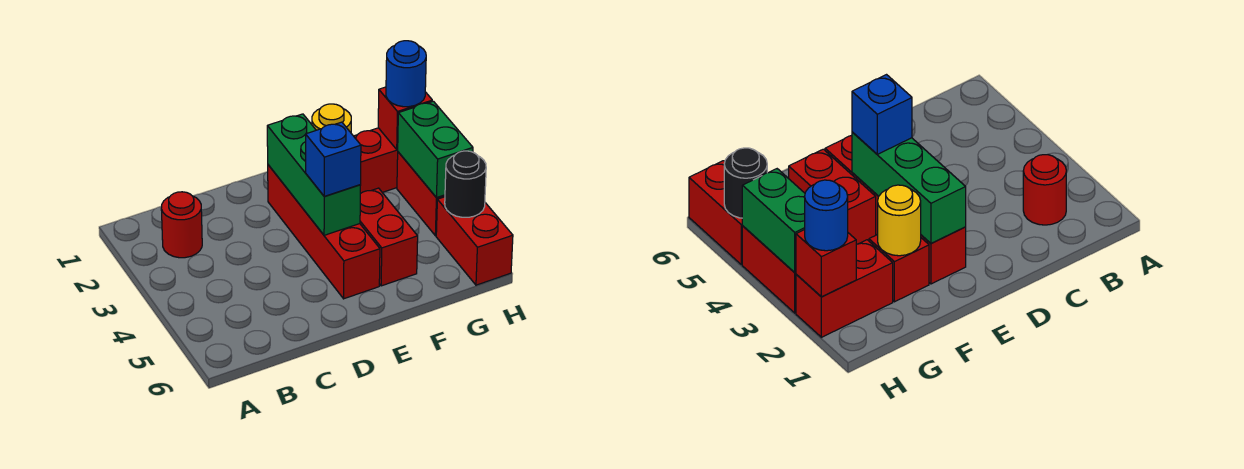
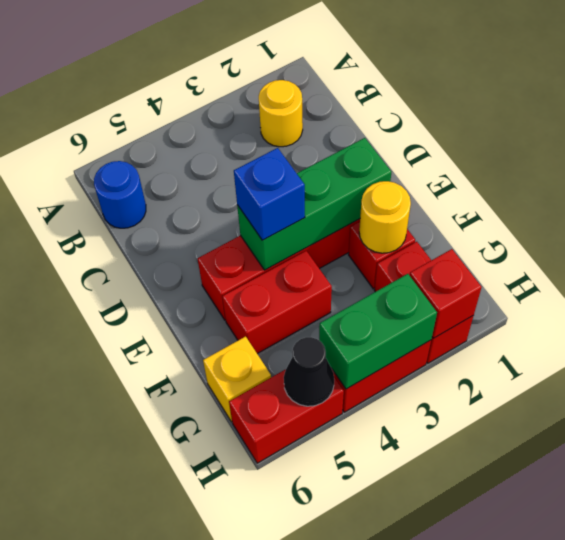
red round brick B2 level 1 -> yellow round brick B2 level 1
none -> yellow brick G6 level 1
blue round brick H2 level 3 -> blue round brick B6 level 1
black round brick H5 level 2 -> black cone H5 level 2

